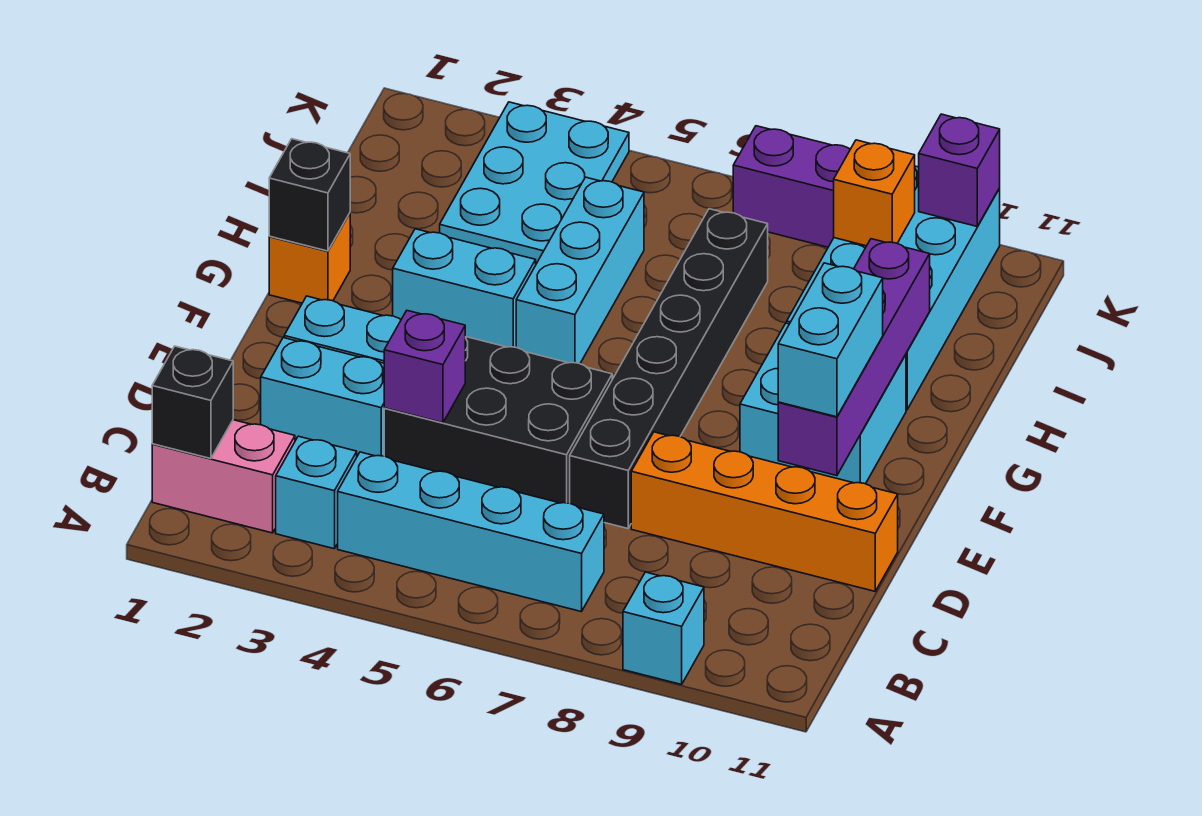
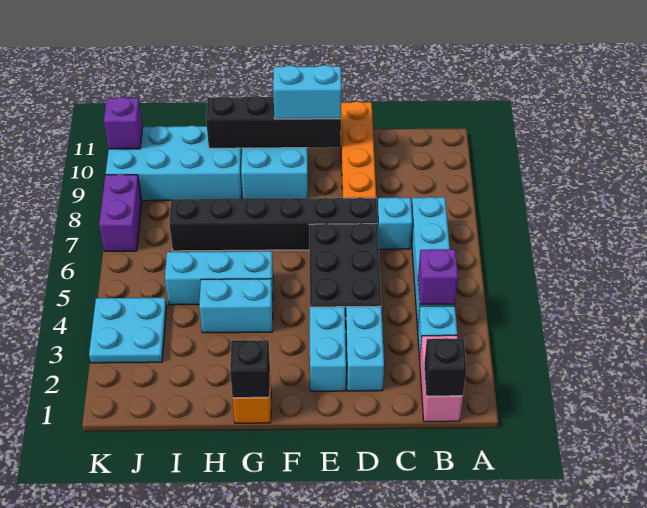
cyan brick A9 level 1 -> cyan brick C7 level 1
purple brick D4 level 2 -> purple brick B4 level 2
purple brick E10:H10 level 2 -> black brick E10:H10 level 2
cyan brick G3:G4 level 1 -> cyan brick G4:H4 level 1
cyan plate I3:K4 level 1 -> cyan plate J3:K4 level 1
orange brick J9 level 2 -> none

